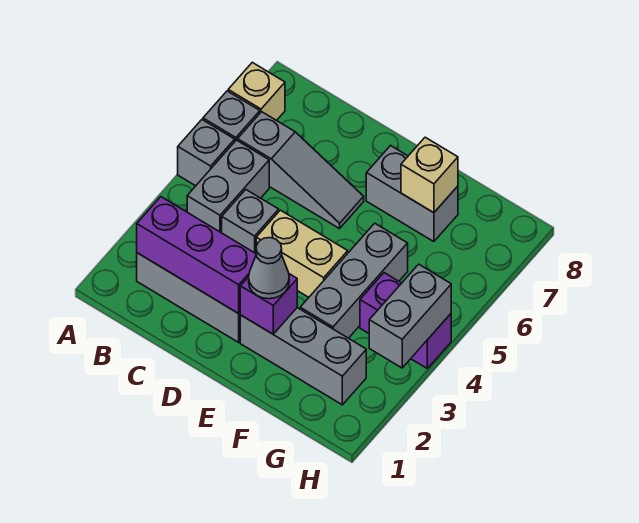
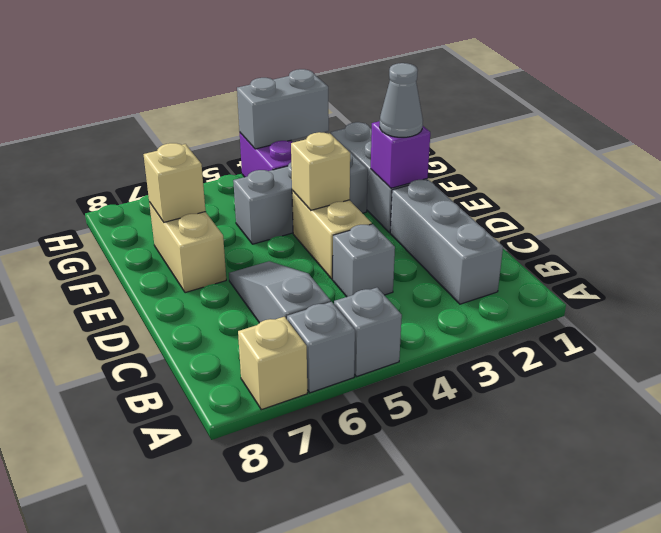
purple brick B2:D2 level 2 -> none
grey brick B4:B5 level 1 -> none
none -> tan brick E4 level 2
grey brick E7:F7 level 1 -> tan brick E7:F7 level 1

